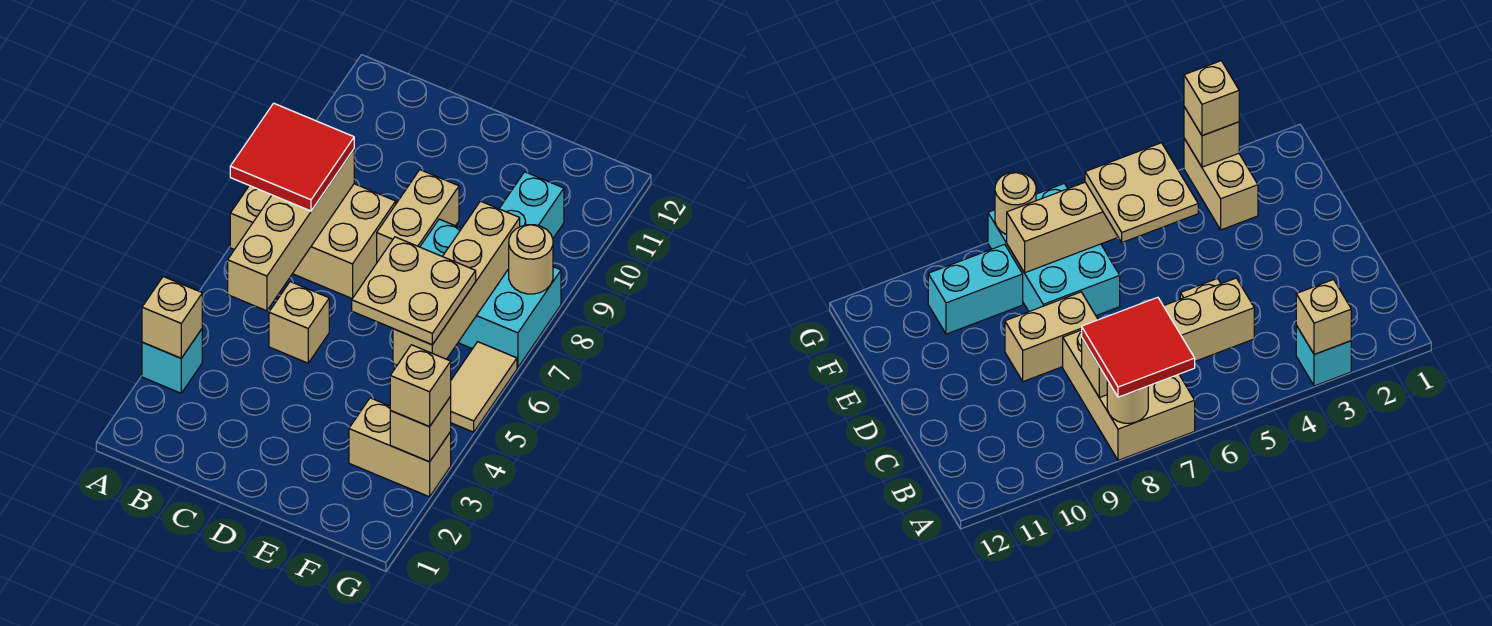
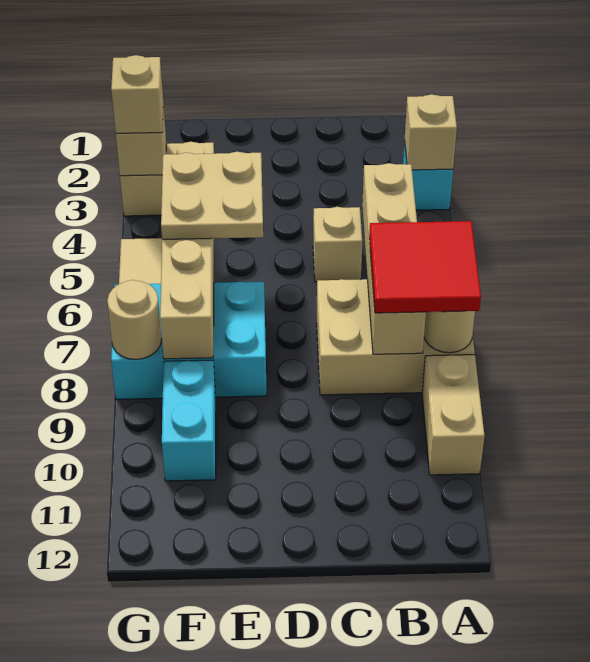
tan brick D8:D9 level 1 -> tan brick A9:A10 level 1

